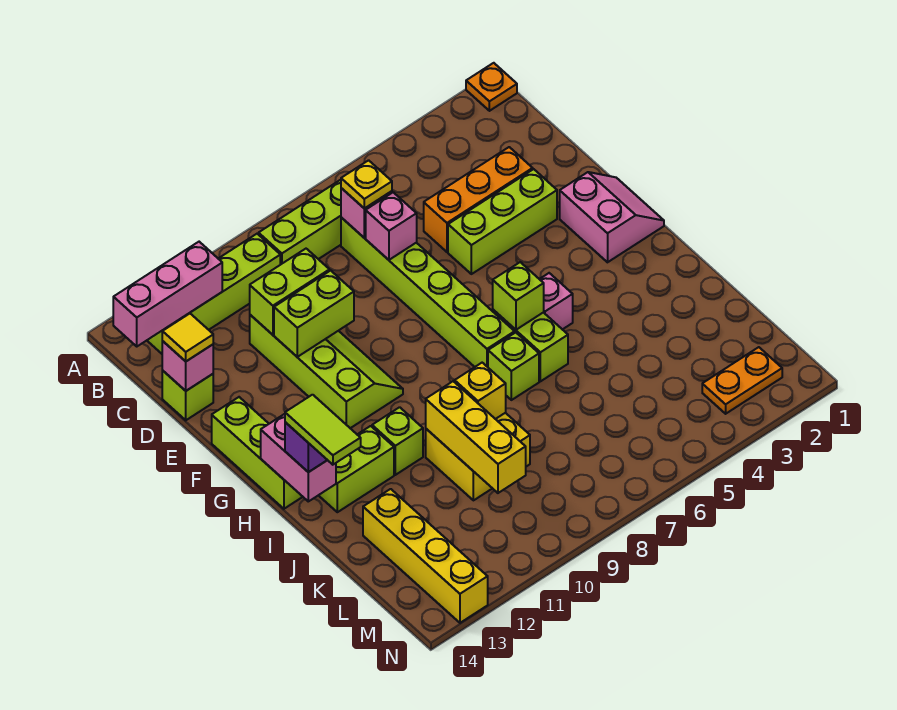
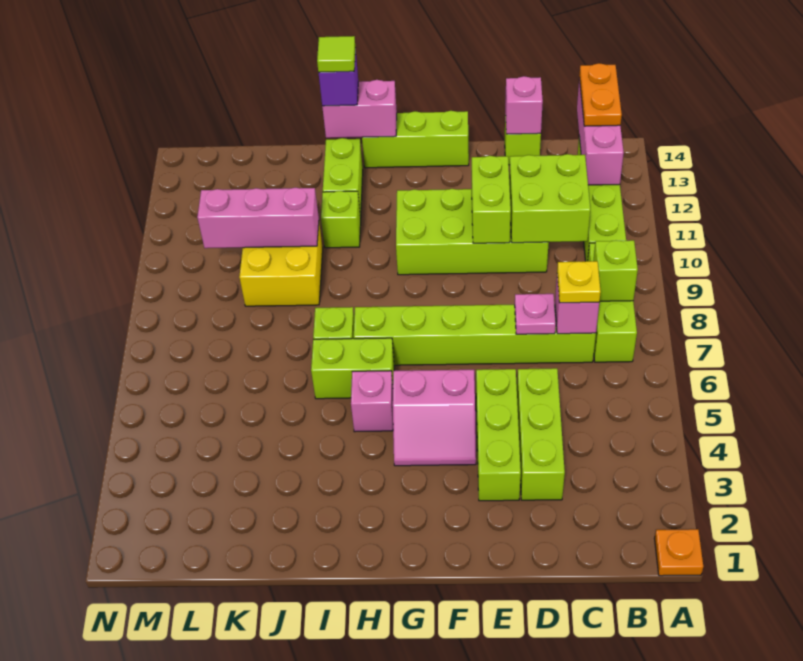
orange brick D3:D5 level 1 -> lime brick D3:D5 level 1
pink brick D7 level 2 -> pink plate D7 level 2
lime slope D10:G11 level 1 top 11 -> lime brick D10:G11 level 1
lime brick D10:D11 level 2 -> lime brick C10:D11 level 2
yellow tile D14 level 3 -> none
pink slope F1:G2 level 1 top 2 -> pink slope F4:G5 level 1 top 5
lime brick H6 level 2 -> lime brick B8 level 2
lime tile I14:J14 level 4 -> lime tile I14 level 4
yellow brick J9 level 2 -> none
yellow brick J10:L10 level 2 -> pink brick J10:L10 level 2
yellow brick K13:N13 level 1 -> none
orange plate M2:M3 level 1 -> orange plate B13:B14 level 3

